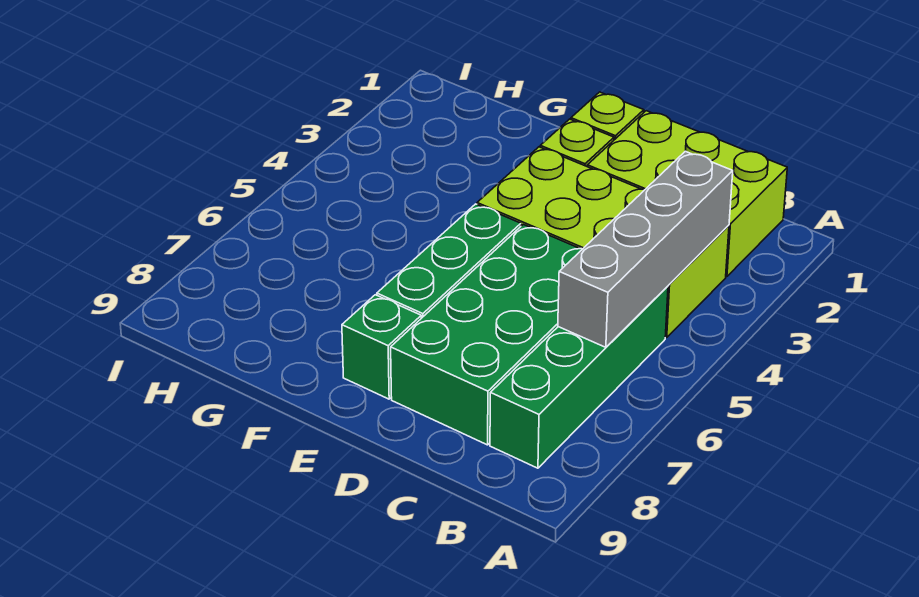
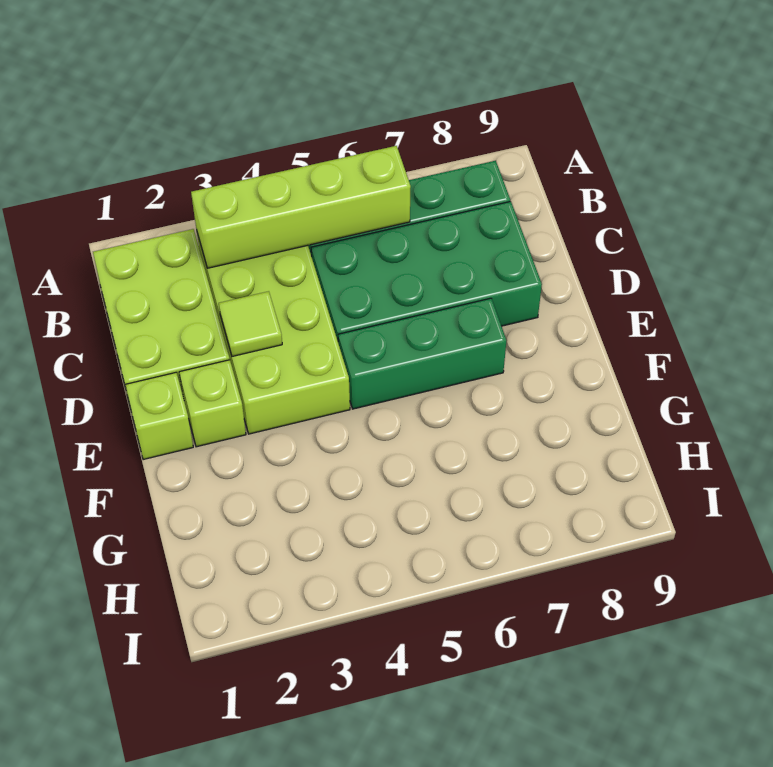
grey brick B3:B6 level 2 -> lime brick B3:B6 level 2
none -> lime tile D3 level 2
green brick E8 level 1 -> none

